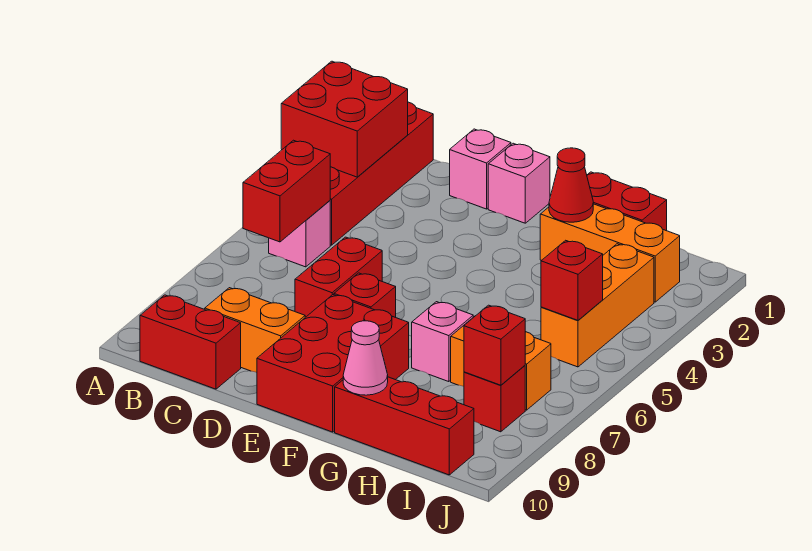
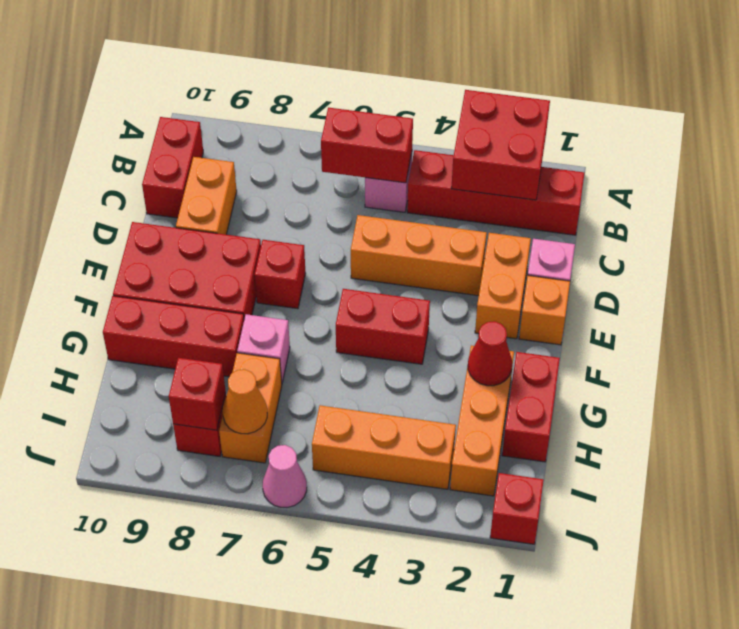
none -> orange brick D2:E2 level 1
none -> orange brick D3:D5 level 1
red brick D6:D7 level 1 -> red brick F4:F5 level 1
pink brick E1 level 1 -> orange brick E1 level 1
red brick G10:I10 level 1 -> red brick G8:G10 level 1
pink cone G10 level 2 -> pink cone J6 level 1
red brick I5 level 2 -> red brick J1 level 1
none -> orange cone I7 level 2

